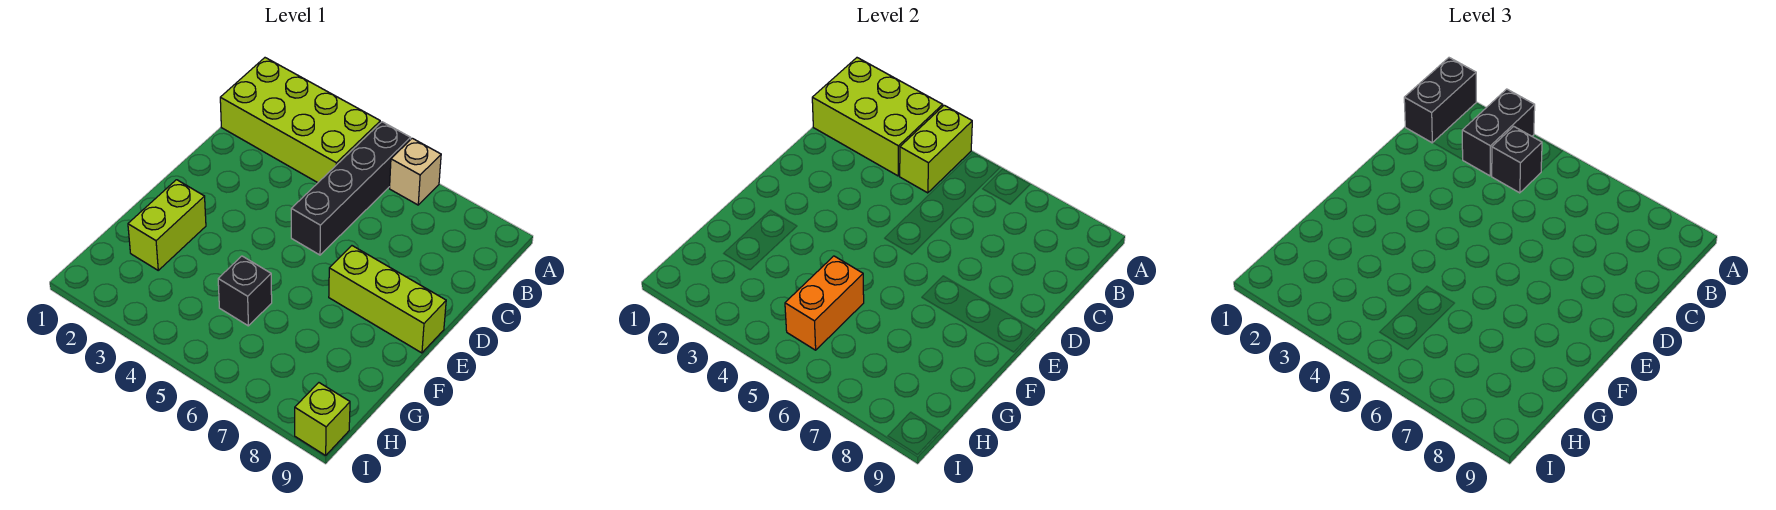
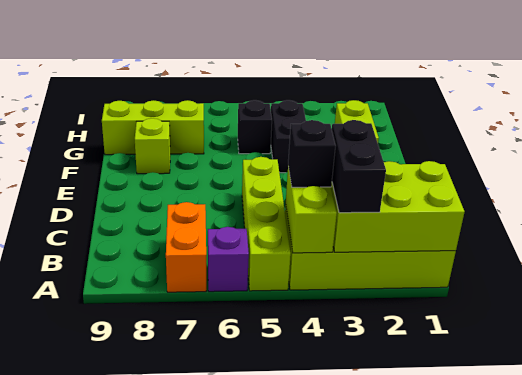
black brick A1:B1 level 3 -> black brick F4:G4 level 1
black brick A5:D5 level 1 -> lime brick A5:D5 level 1
tan brick A6 level 1 -> purple brick A6 level 1
lime brick E7:E9 level 1 -> lime brick G7:G9 level 1
orange brick G5:H5 level 2 -> orange brick A7:B7 level 1
lime brick I9 level 1 -> lime brick F8 level 1

